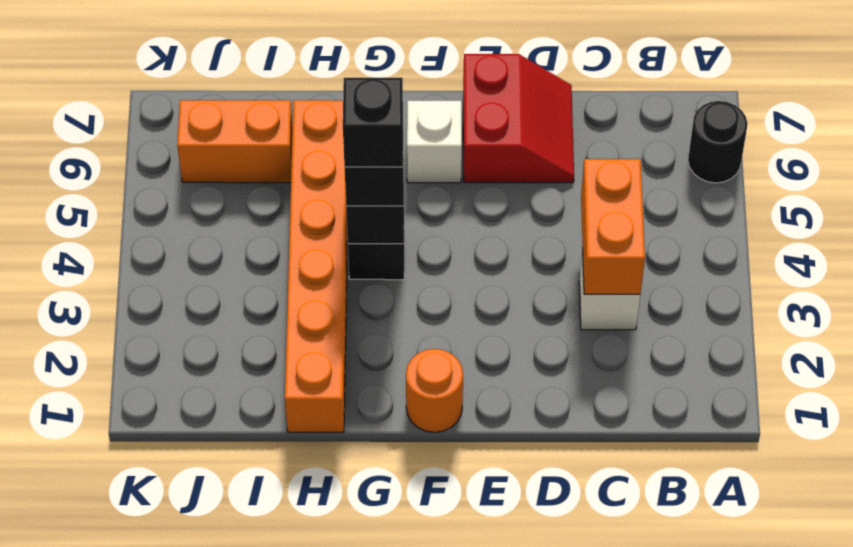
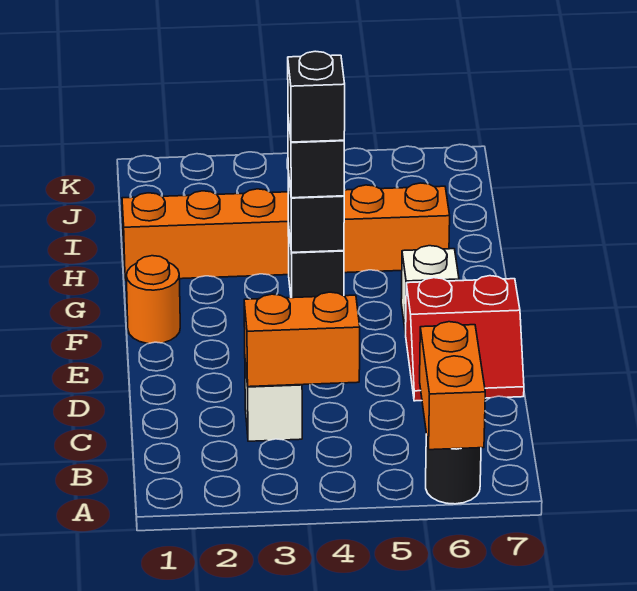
orange brick I6:J6 level 1 -> orange brick A6:B6 level 2

